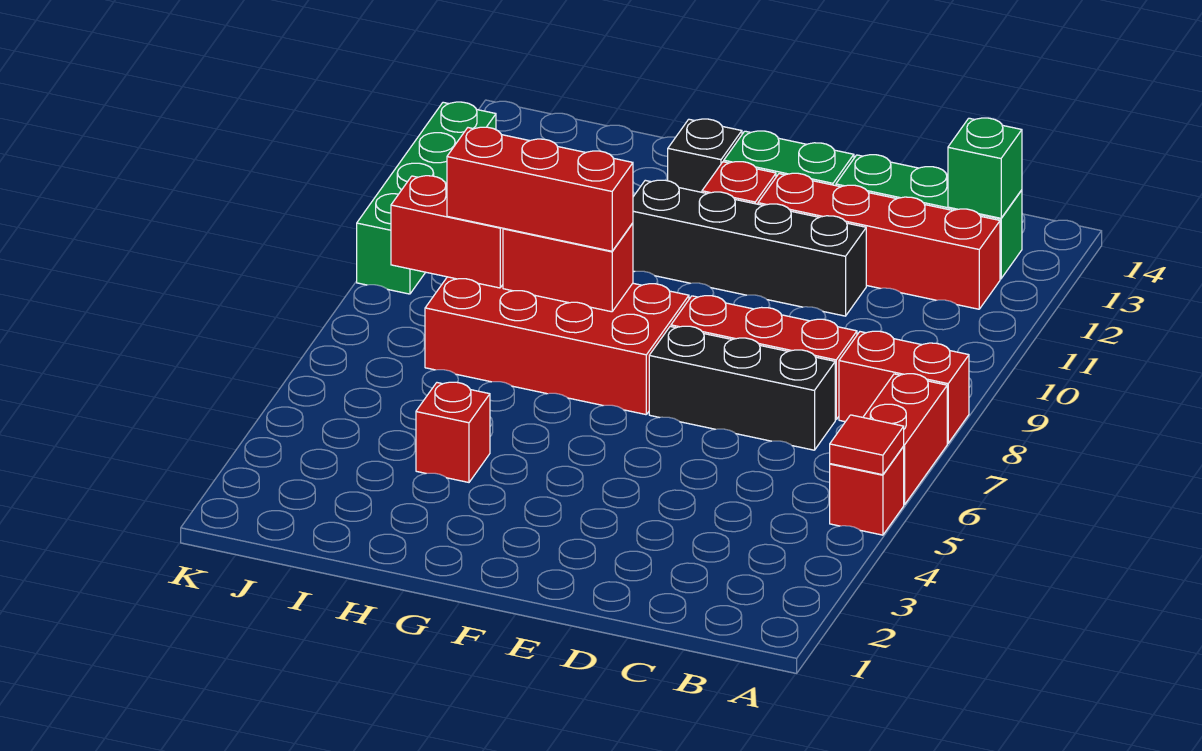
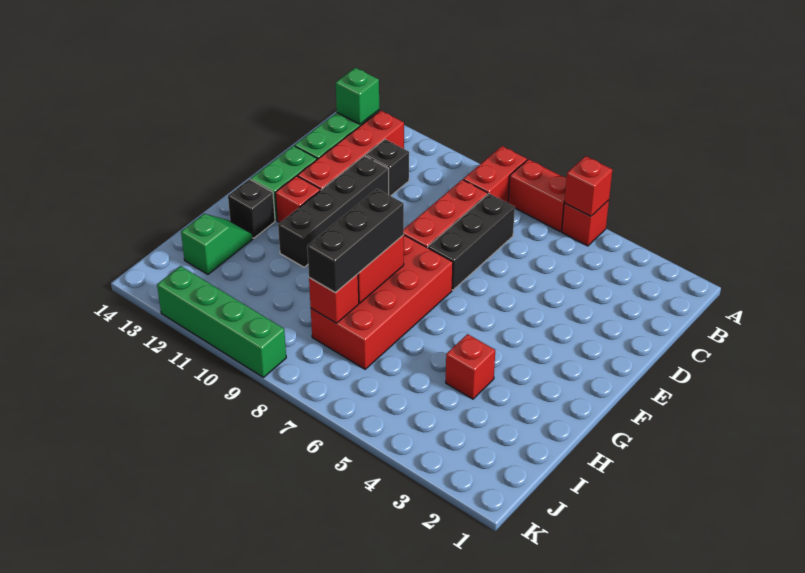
red tile A5 level 2 -> red brick A5 level 2
none -> black brick C11 level 1
red brick G8:I8 level 3 -> black brick G8:I8 level 3
none -> green slope H13:I13 level 1 top I
red brick I8:J8 level 2 -> red brick I8 level 2

